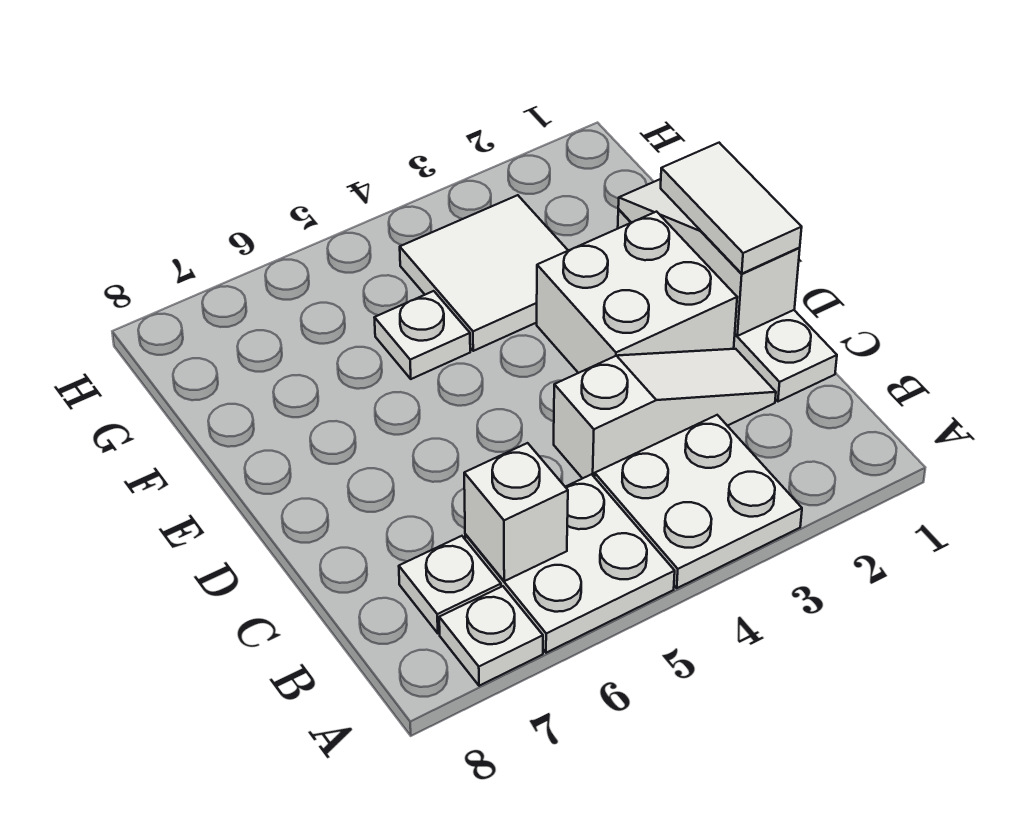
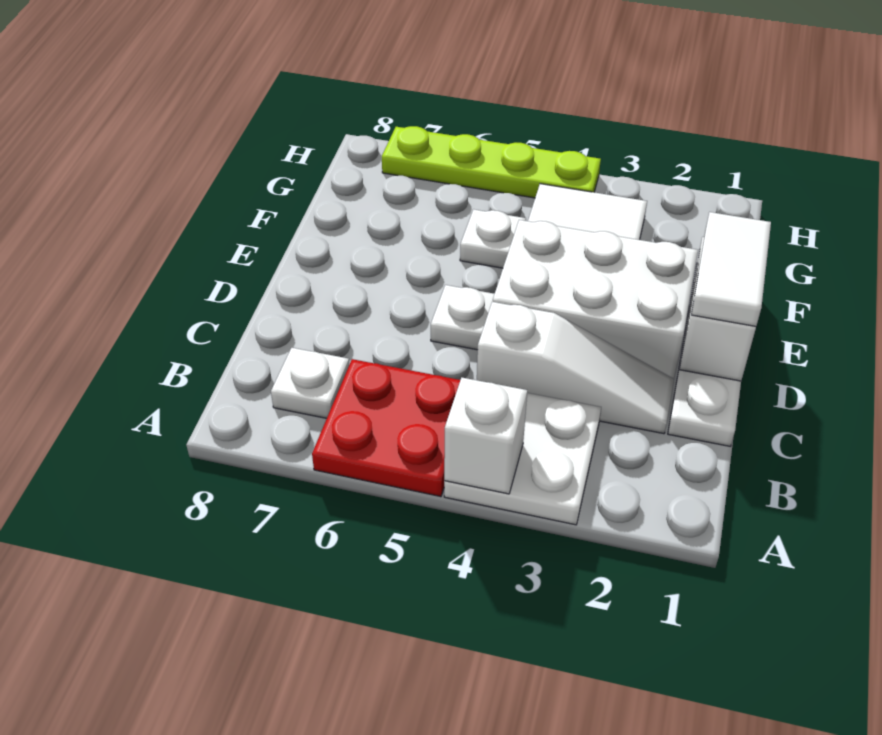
white plate A5:B6 level 1 -> red plate A5:B6 level 1
white plate A7 level 1 -> white plate D5 level 1
white brick B6 level 2 -> white brick A4 level 2
white brick D2:E3 level 1 -> white brick D2:E4 level 1
none -> lime plate H4:H7 level 1

